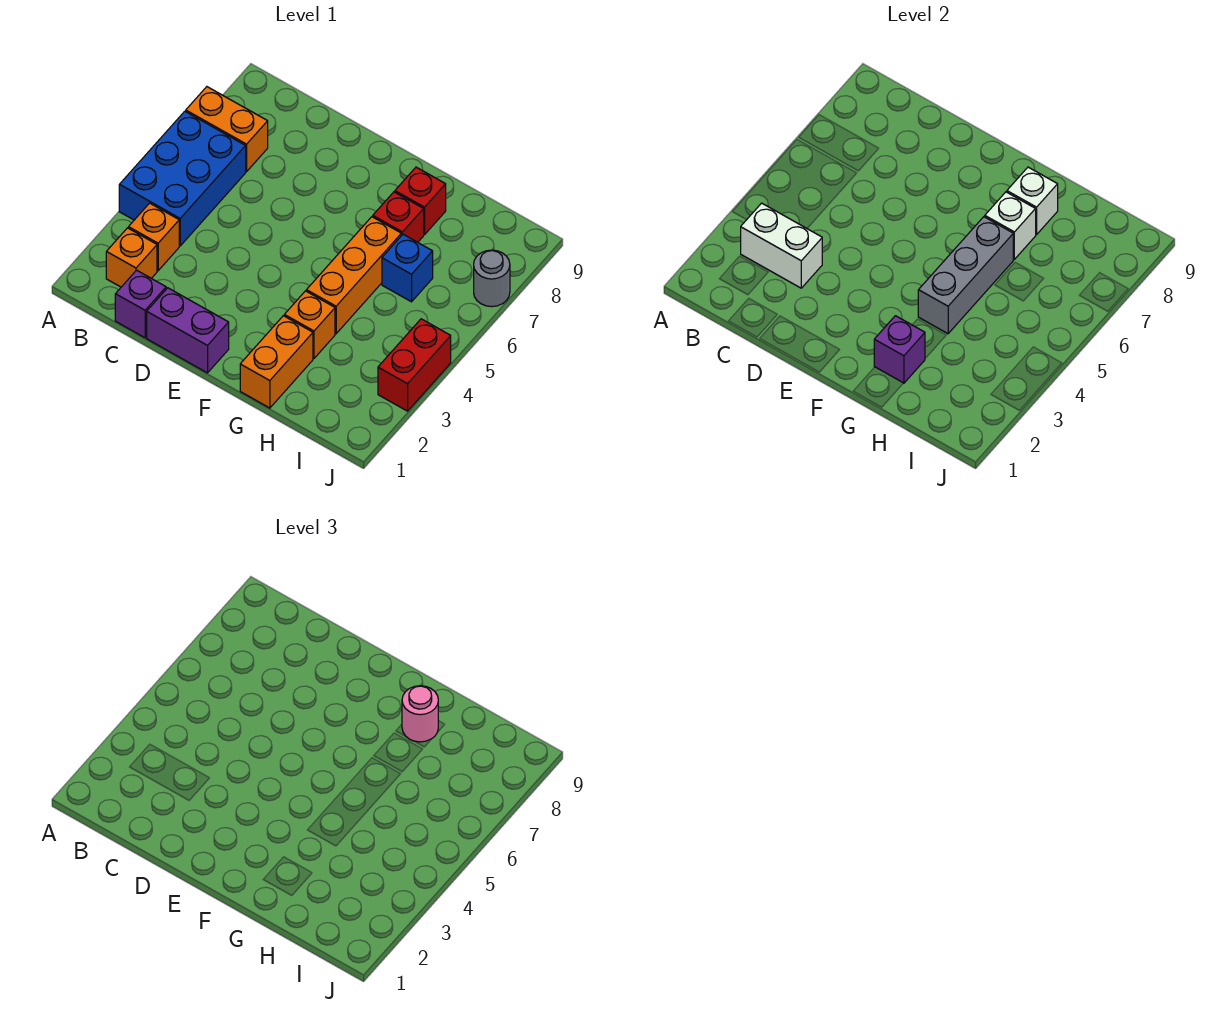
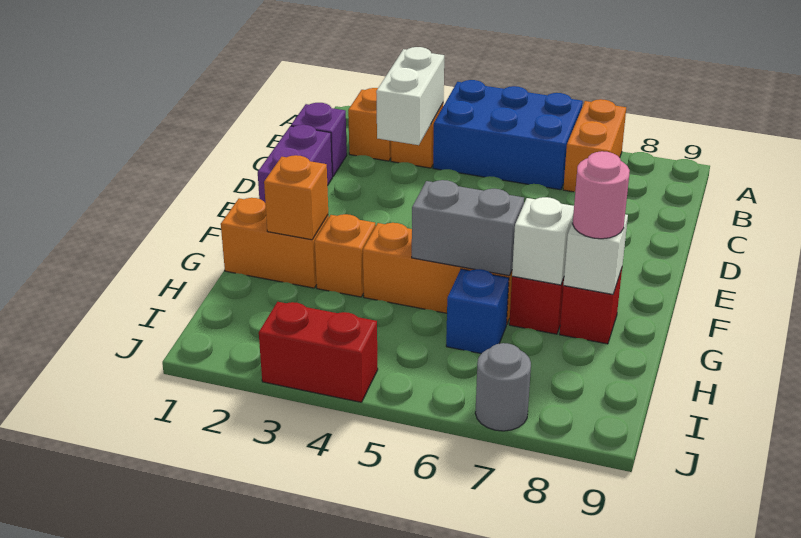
purple brick G2 level 2 -> orange brick G2 level 2
grey brick G4:G6 level 2 -> grey brick G5:G6 level 2

